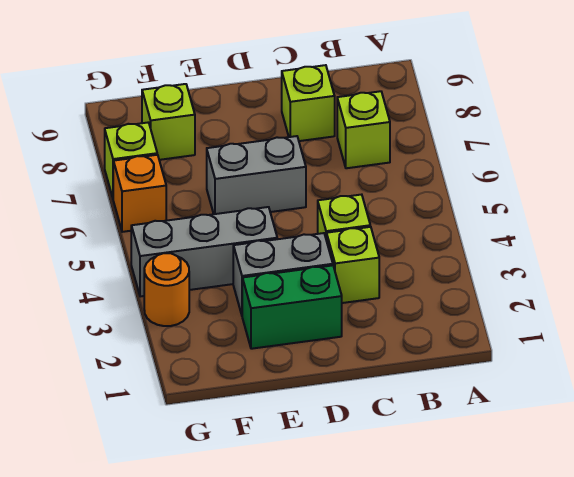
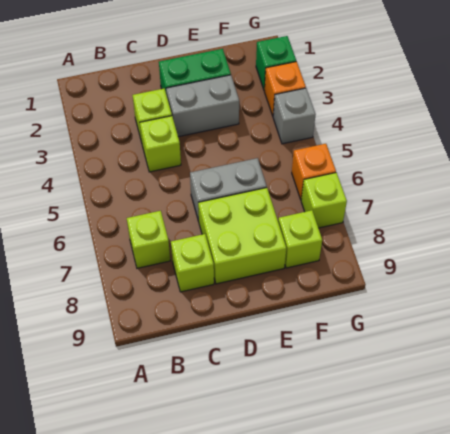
none -> lime brick D7:E8 level 1
grey brick E4:G4 level 1 -> grey brick G4 level 1
none -> green brick G2 level 1
orange round brick G3 level 1 -> orange brick G3 level 1

